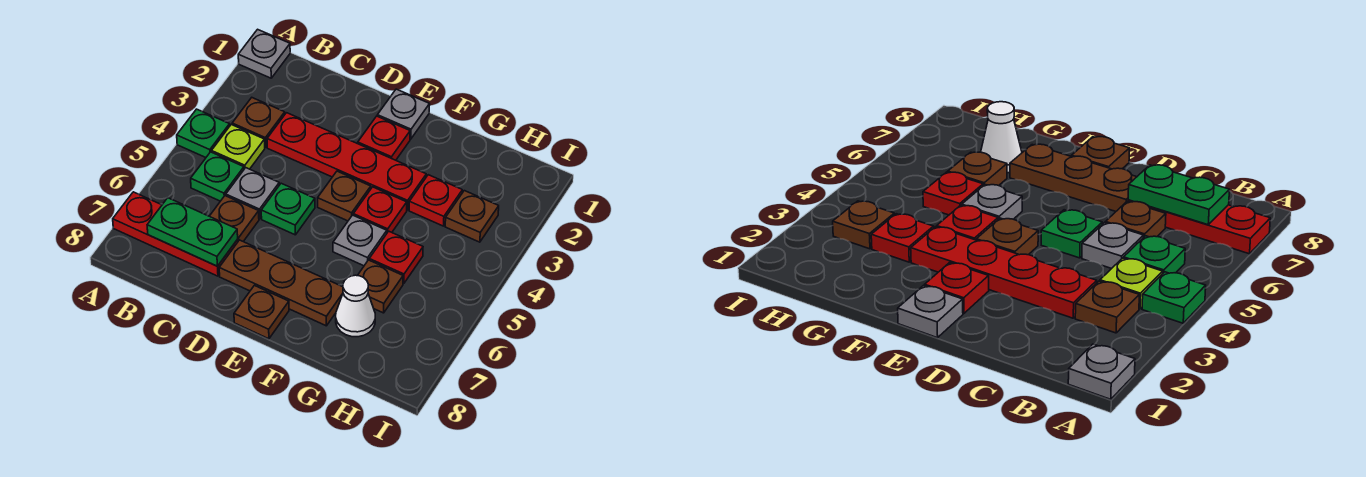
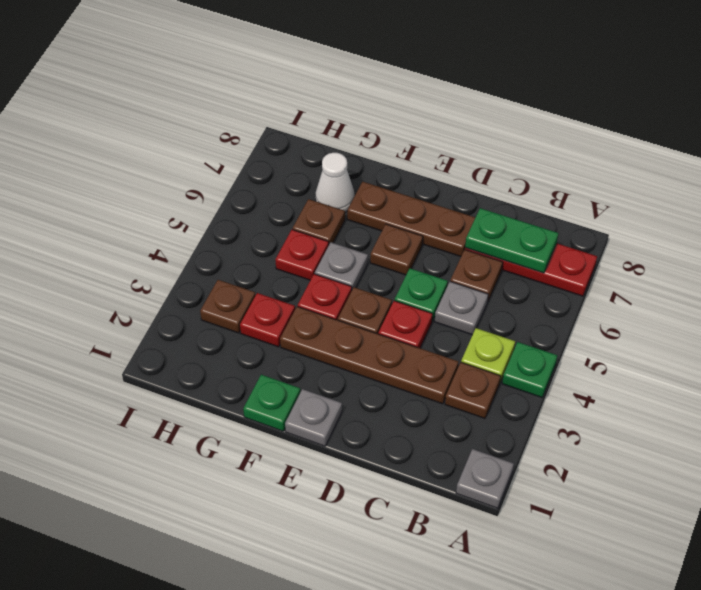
green plate B5 level 1 -> green plate F1 level 1
red plate C3:F3 level 1 -> brown plate C3:F3 level 1
red plate E2 level 1 -> red plate D4 level 1
brown plate E8 level 1 -> brown plate E6 level 1

